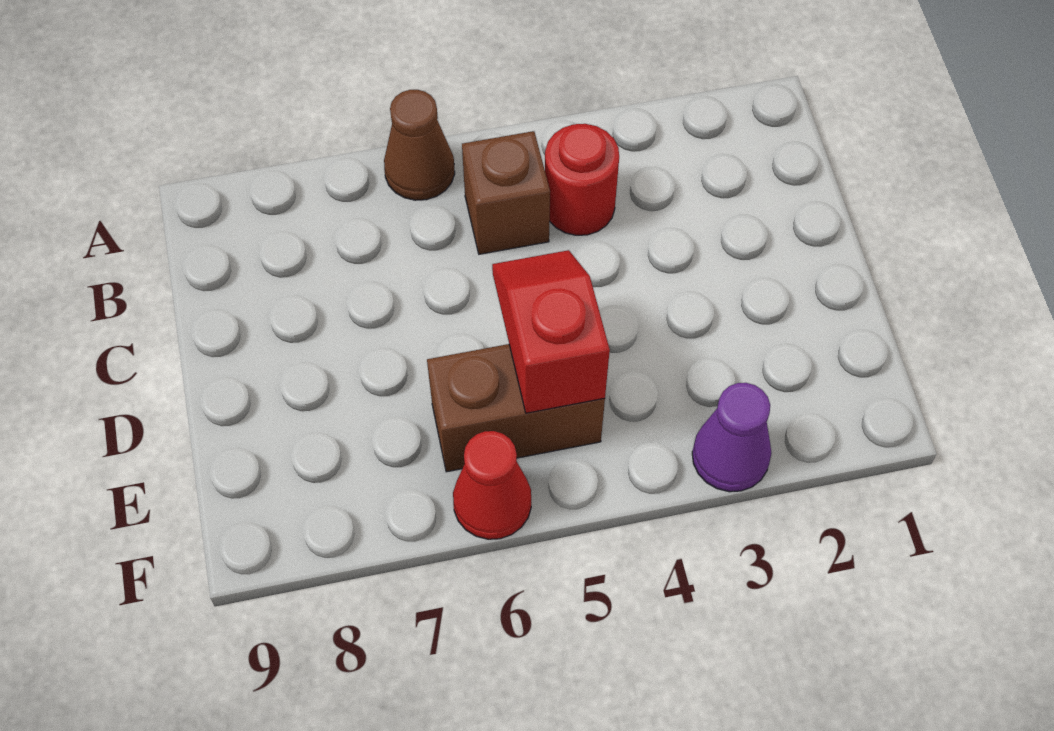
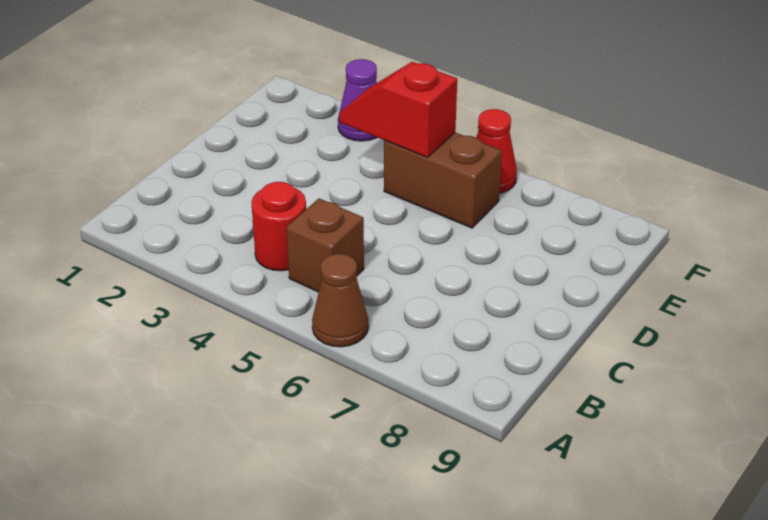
red slope D5:E5 level 2 top E -> red slope E4:E5 level 2 top 5

